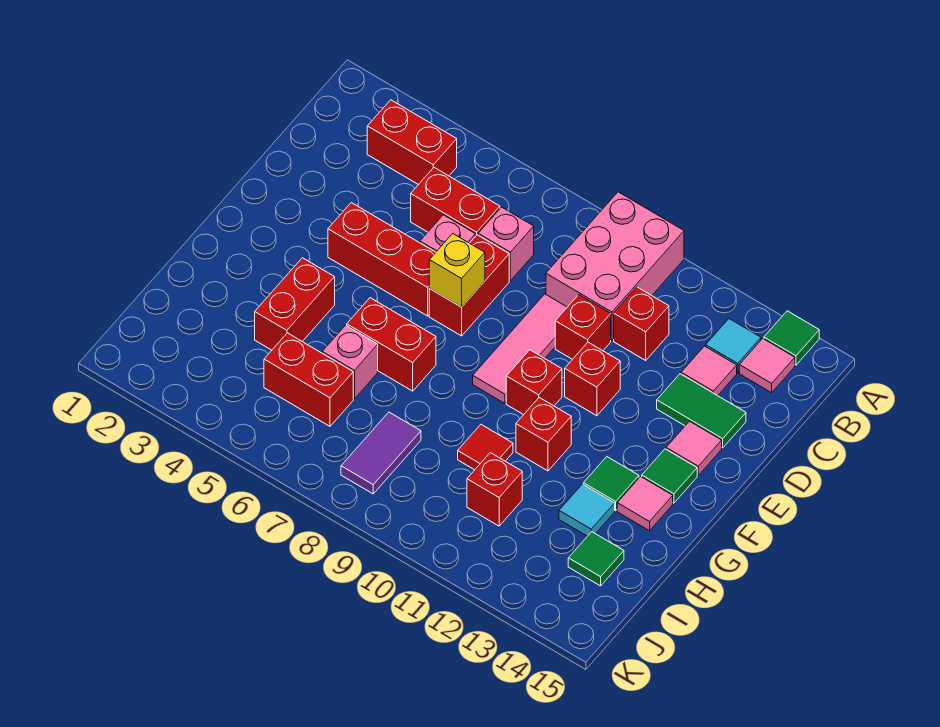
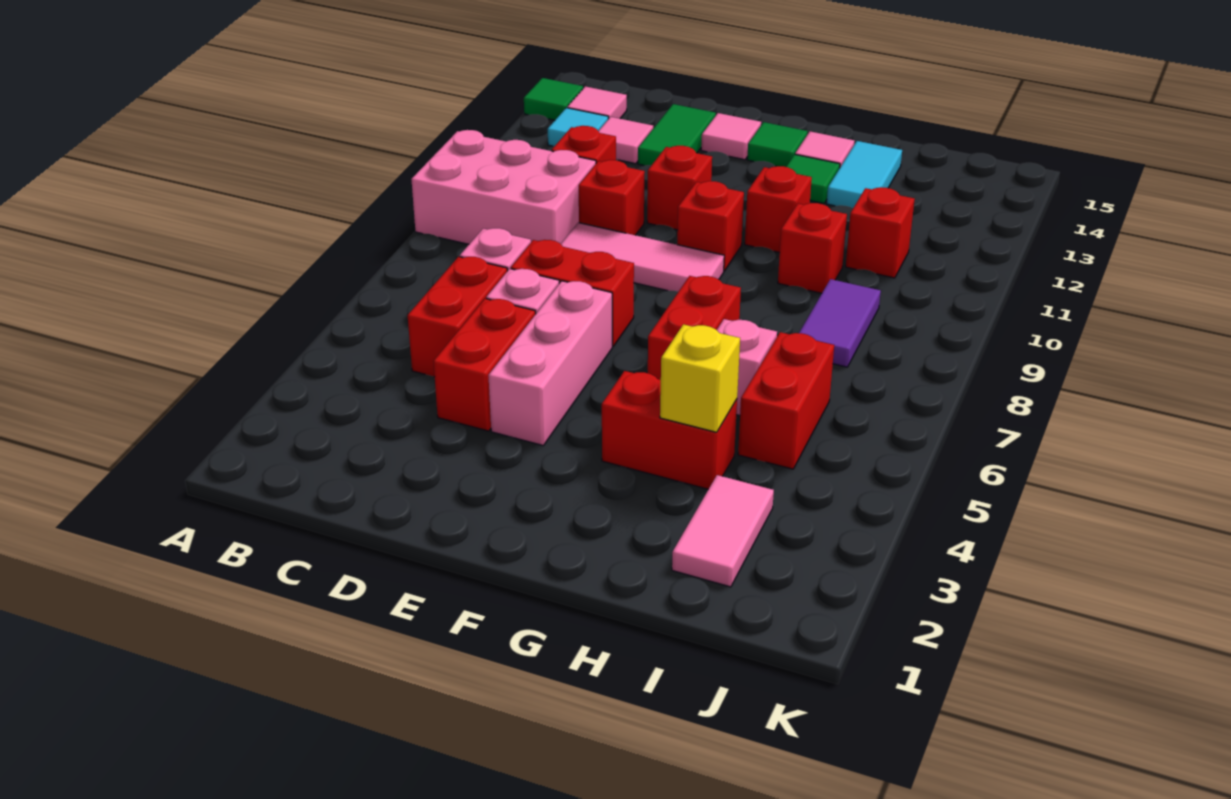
red brick B3:B4 level 1 -> red brick D4:D5 level 1
red brick E4:E6 level 1 -> pink brick E4:E6 level 1
yellow brick E7 level 2 -> yellow brick H4 level 2
red tile H10 level 1 -> red brick H10 level 1
cyan tile H13 level 1 -> cyan tile H13:H14 level 1
none -> pink tile I2:I3 level 1
purple tile I8:J8 level 1 -> purple tile I8:I9 level 1
green tile I14 level 1 -> none

